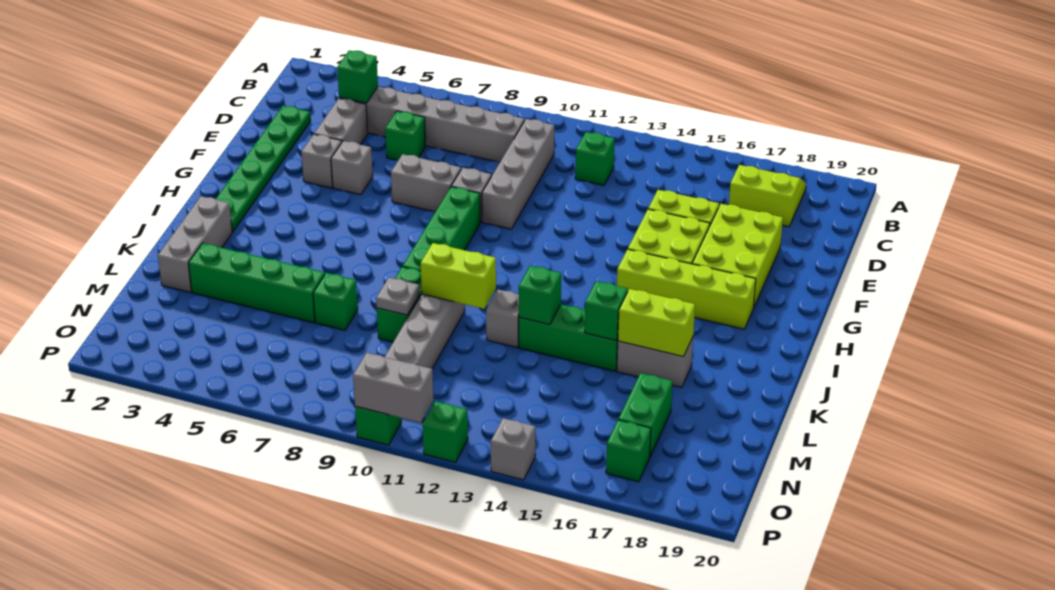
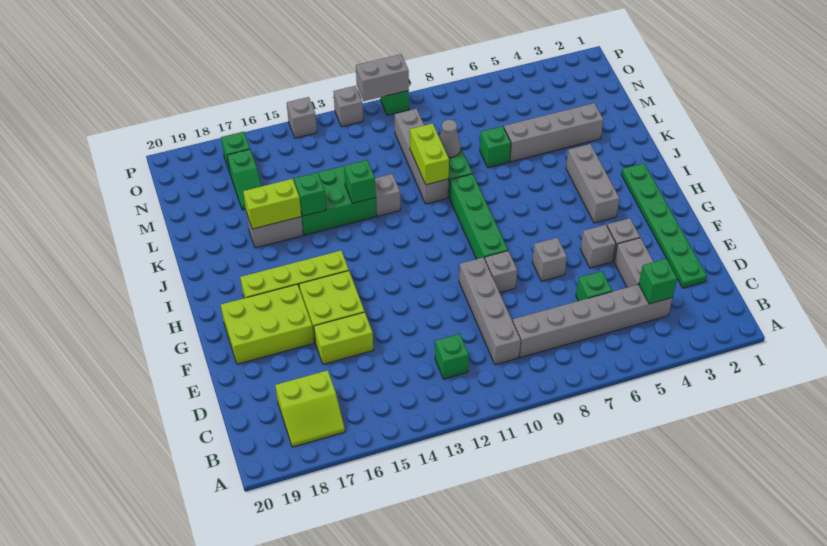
lime brick E17:G18 level 1 -> lime brick F17:G19 level 1
grey brick F7:F8 level 1 -> grey brick F7 level 1
grey brick J2:L2 level 1 -> grey brick H4:J4 level 1
lime brick K10:K11 level 2 -> lime brick K10:L10 level 2
green brick K13:K15 level 1 -> green brick K13:L15 level 1
green brick L3:L6 level 1 -> grey brick L3:L6 level 1
grey plate L9 level 2 -> grey cone L9 level 2
green brick M17:N17 level 1 -> green slope M17:N17 level 1 top N
green brick P12 level 1 -> grey brick P12 level 1

